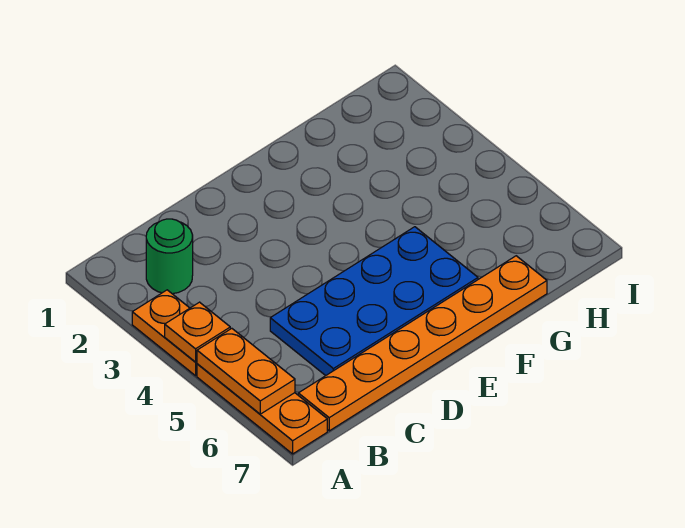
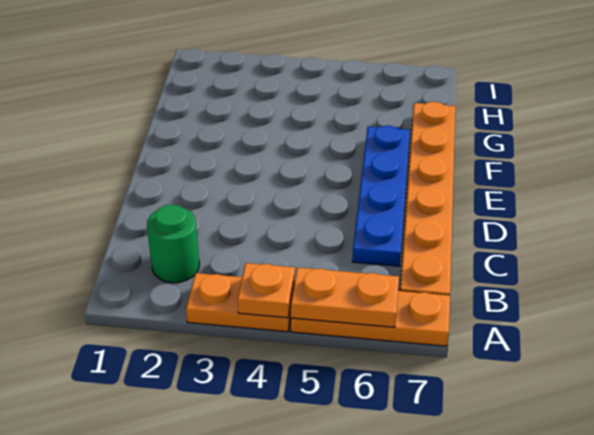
blue plate C5:F6 level 1 -> blue plate C6:F6 level 1

